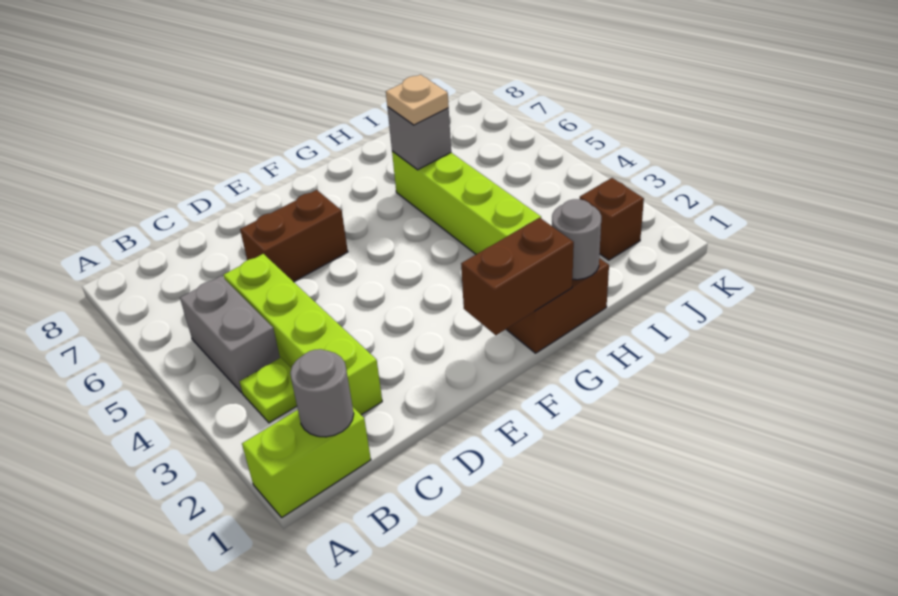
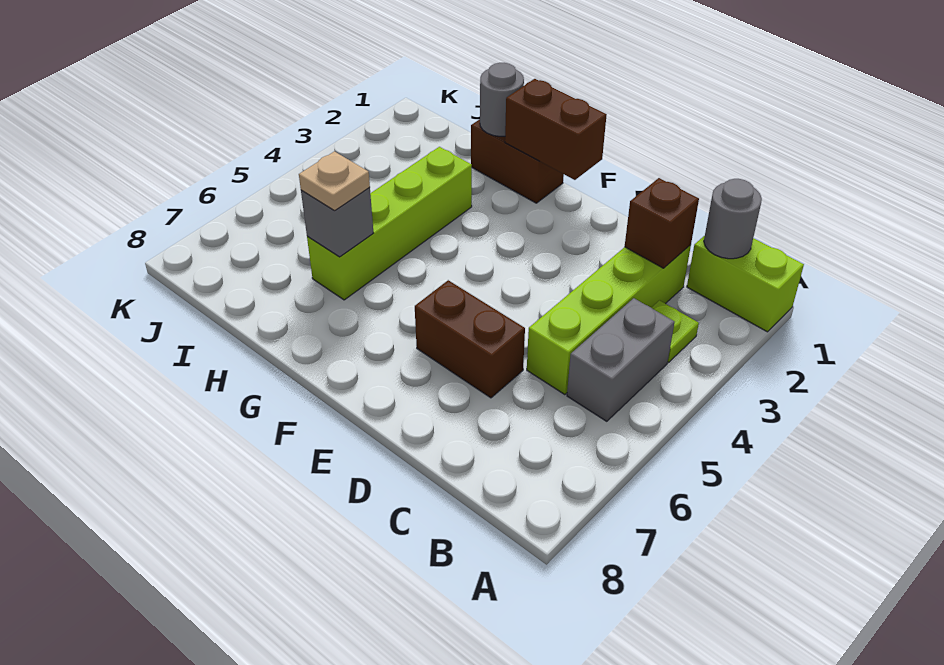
brown brick J2 level 1 -> brown brick C2 level 2

